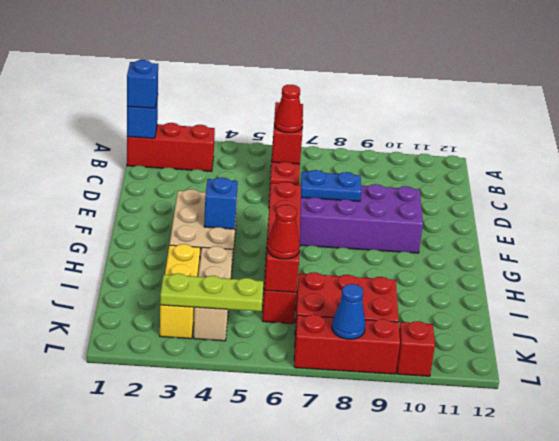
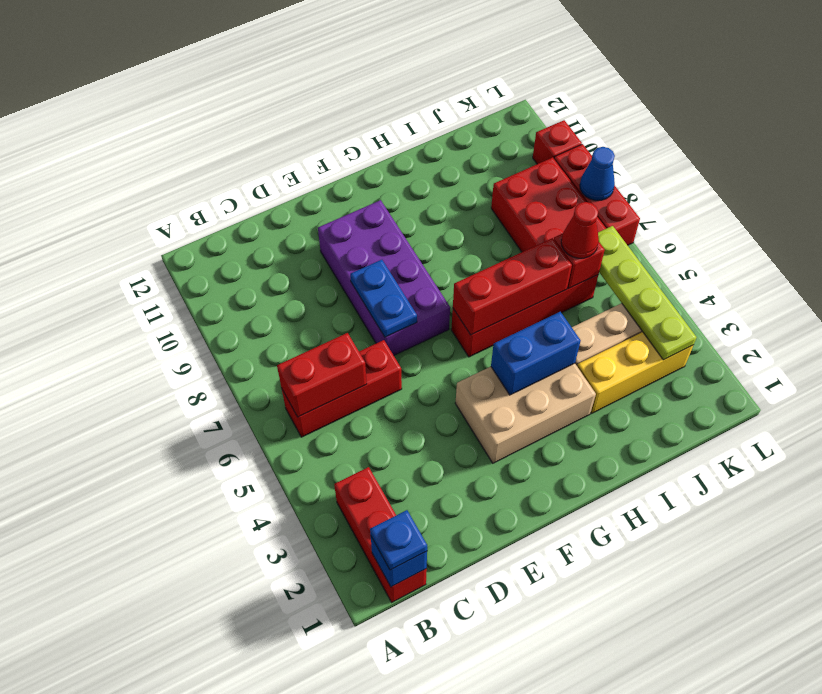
blue brick B1 level 3 -> blue plate B1 level 3
red cone C6 level 3 -> none
blue brick G4 level 2 -> blue brick G4:H4 level 2
lime plate K3:K5 level 2 -> lime plate K3:K6 level 2

